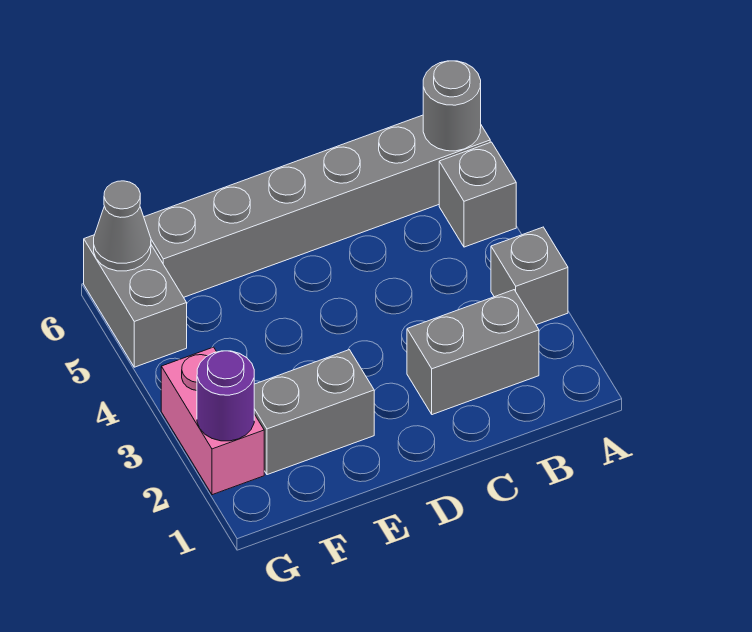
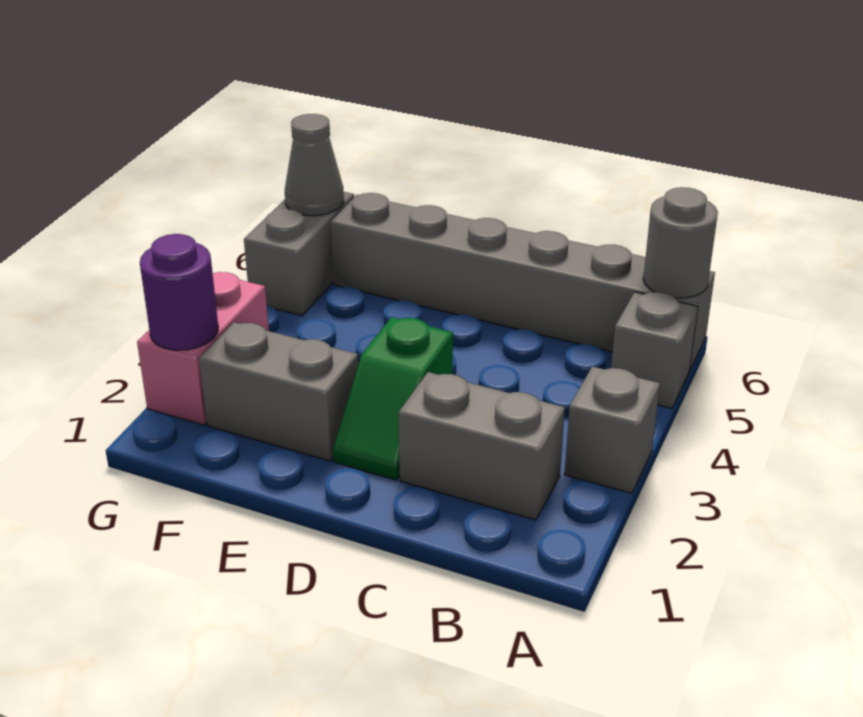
none -> green slope D2:D3 level 1 top 3

